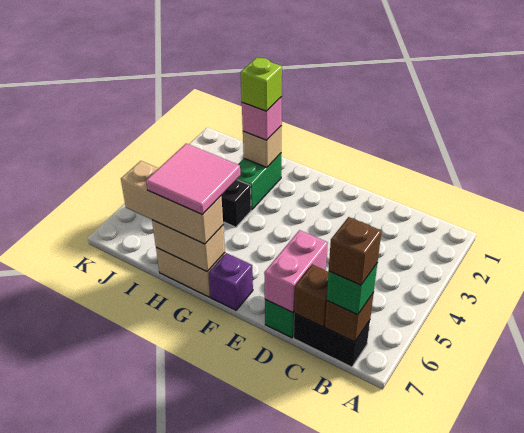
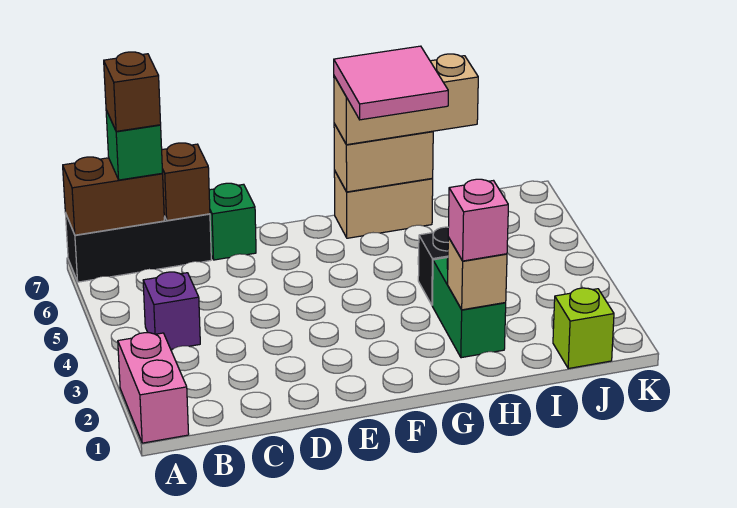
black brick B7:C7 level 1 -> black brick A7:C7 level 1
brown brick B7 level 2 -> brown brick A7:B7 level 2
pink brick D6:D7 level 2 -> pink brick A1:A2 level 1
purple brick F7 level 1 -> purple brick B4 level 1
lime brick H2 level 4 -> lime brick J1 level 1

